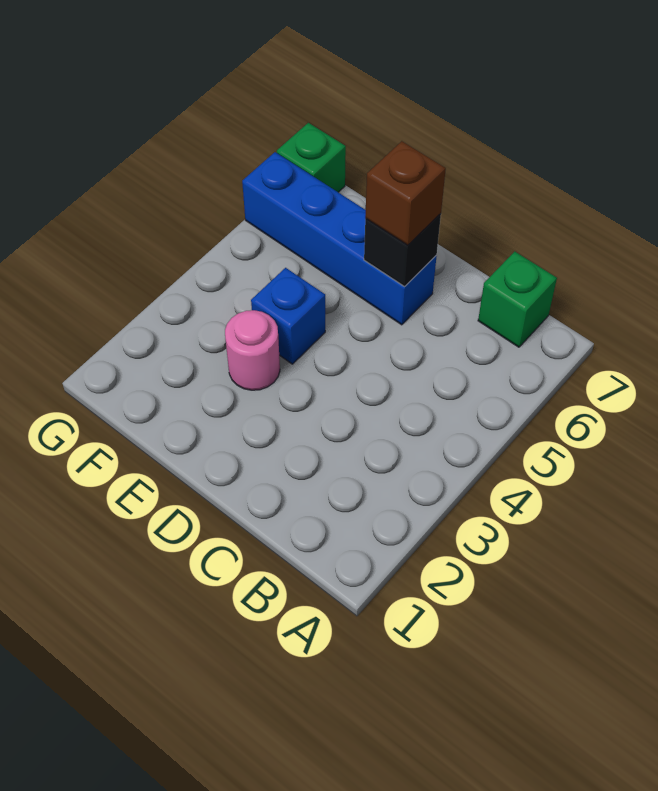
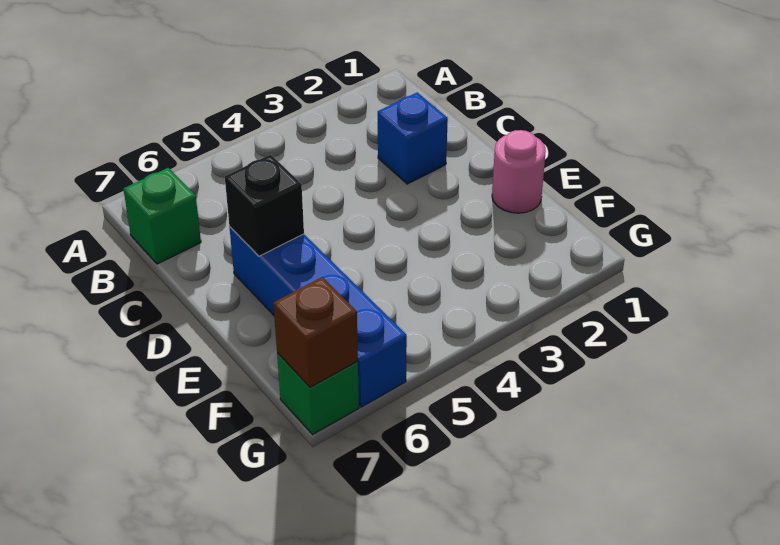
brown brick D6 level 3 -> brown brick G7 level 2
pink round brick E3 level 1 -> pink round brick E1 level 1
blue brick E4 level 1 -> blue brick C2 level 1

